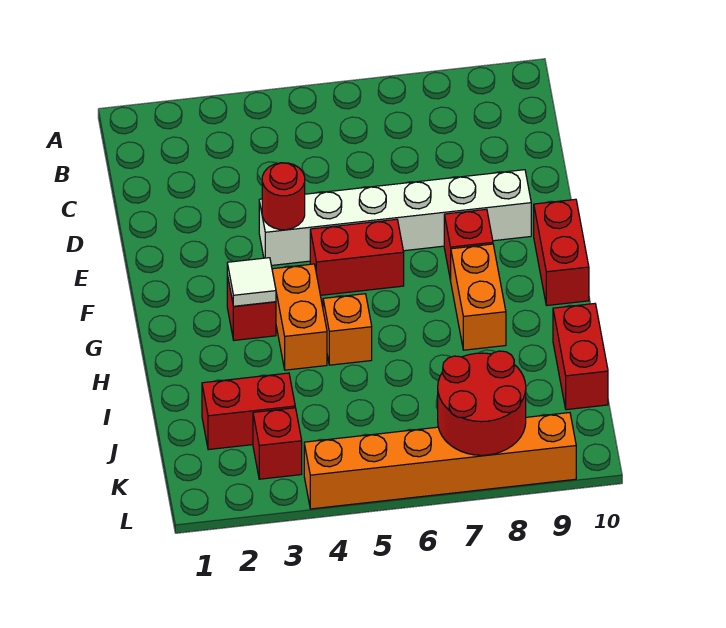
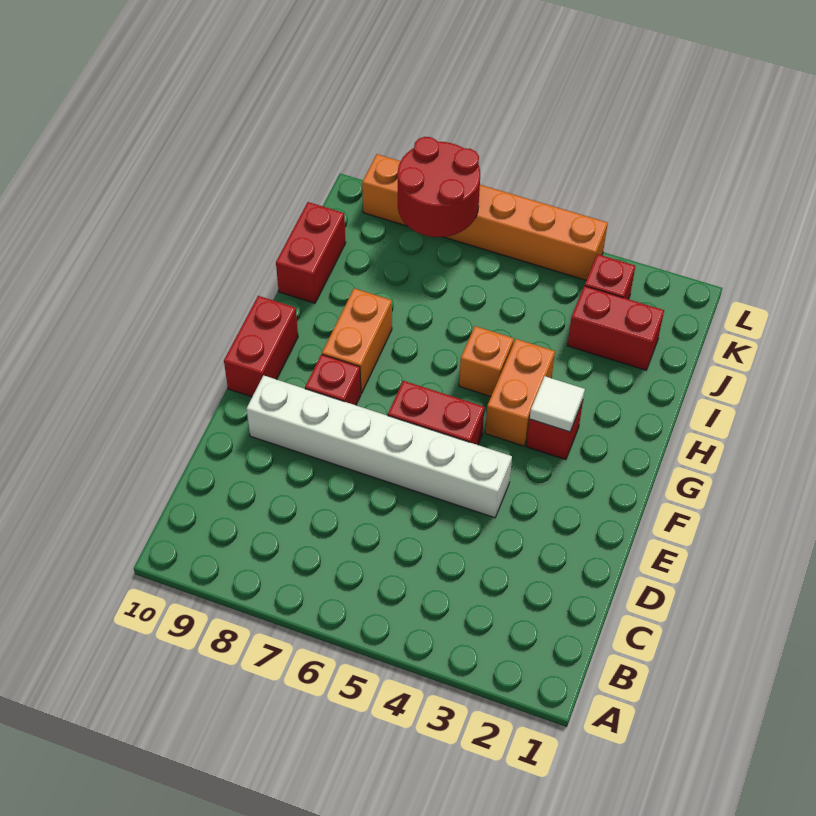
red round brick E4 level 2 -> none

